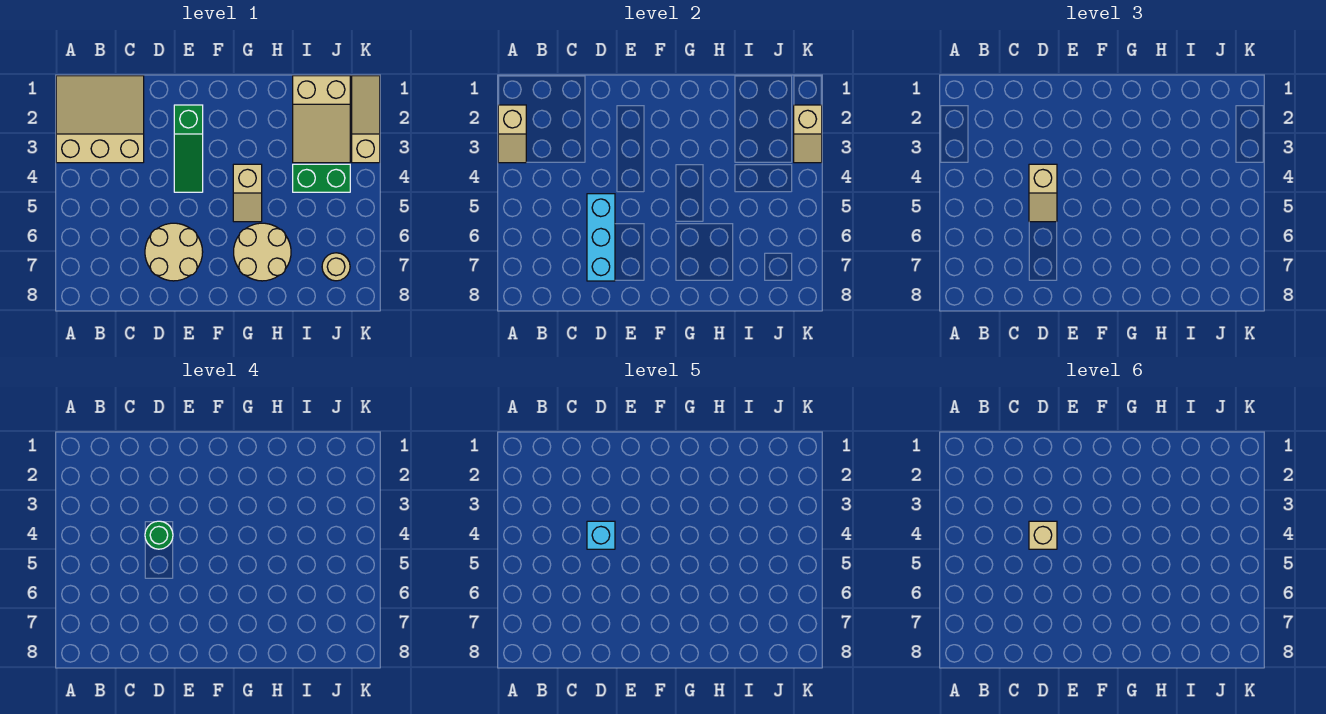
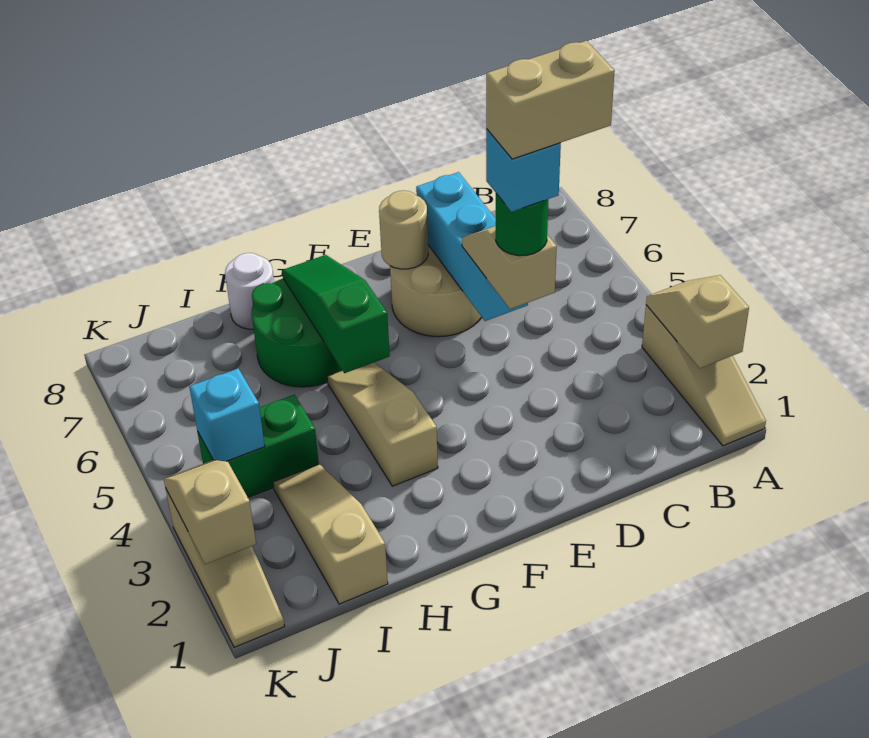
tan slope A1:C3 level 1 top 3 -> tan slope A1:A3 level 1 top 3
tan brick D4 level 6 -> tan brick C4:D4 level 6
green slope E2:E4 level 1 top 2 -> green slope G5:G7 level 2 top 5
tan slope G4:G5 level 1 top 4 -> tan slope G3:G5 level 1 top 3
tan round brick G6:H7 level 1 -> green round brick G6:H7 level 1
none -> white round brick H8 level 1
tan slope I1:J3 level 1 top 1 -> tan slope I1:I3 level 1 top 1
none -> cyan brick J4 level 2
tan round brick J7 level 1 -> tan round brick E7 level 2

